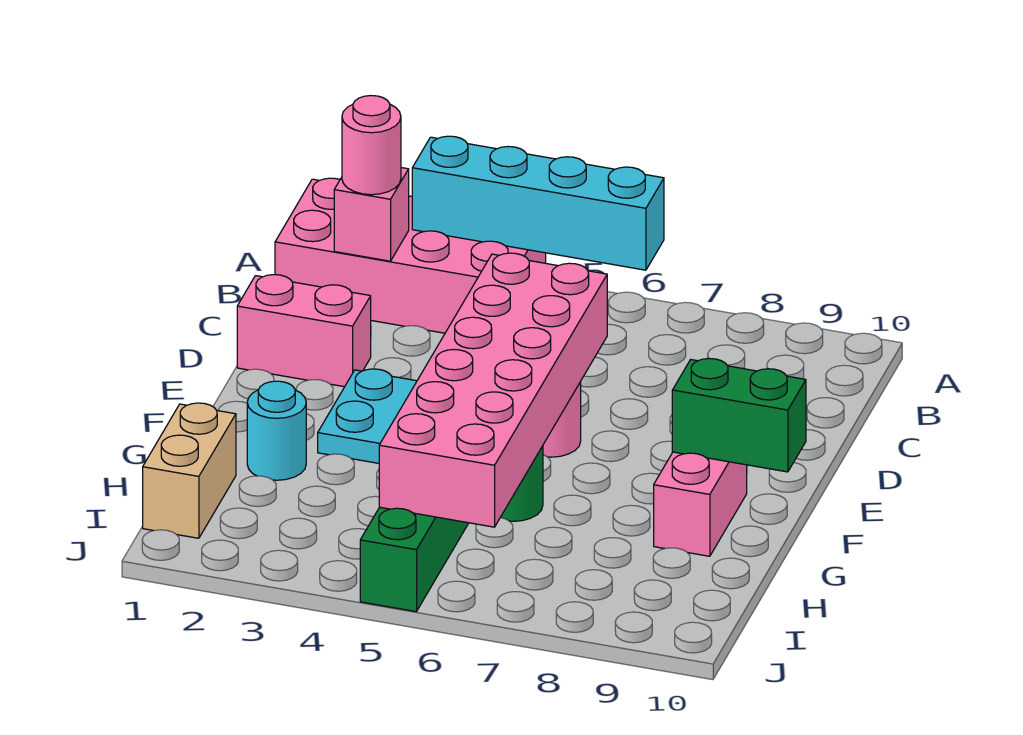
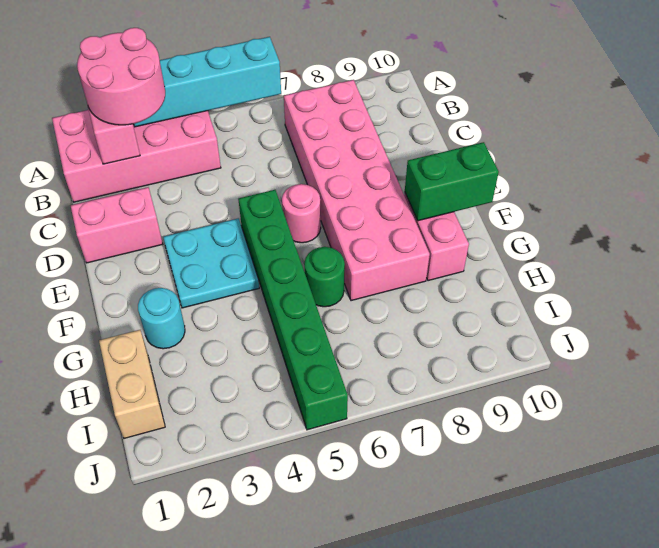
pink round brick B2 level 3 -> pink round brick A2:B3 level 3
pink brick D5:I6 level 2 -> pink brick B7:G8 level 1

